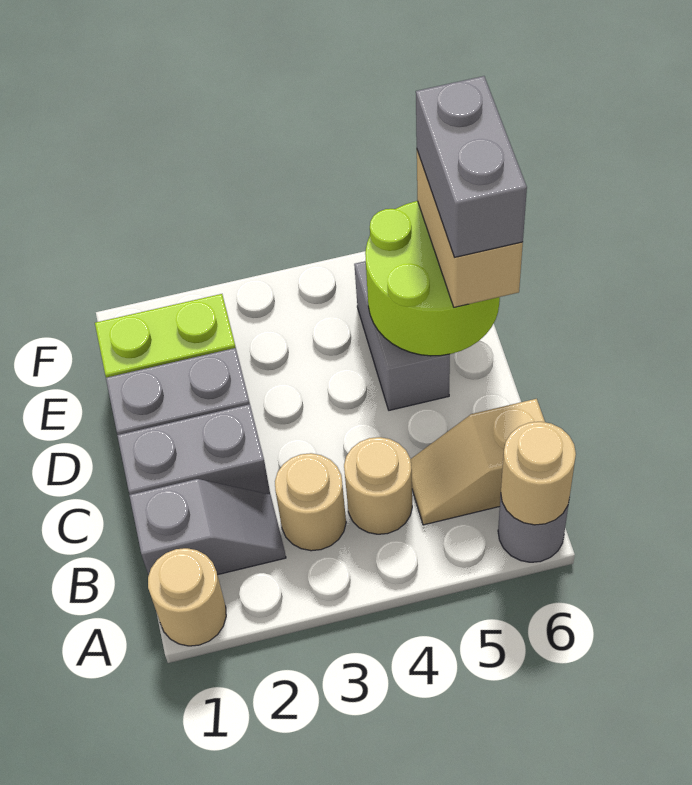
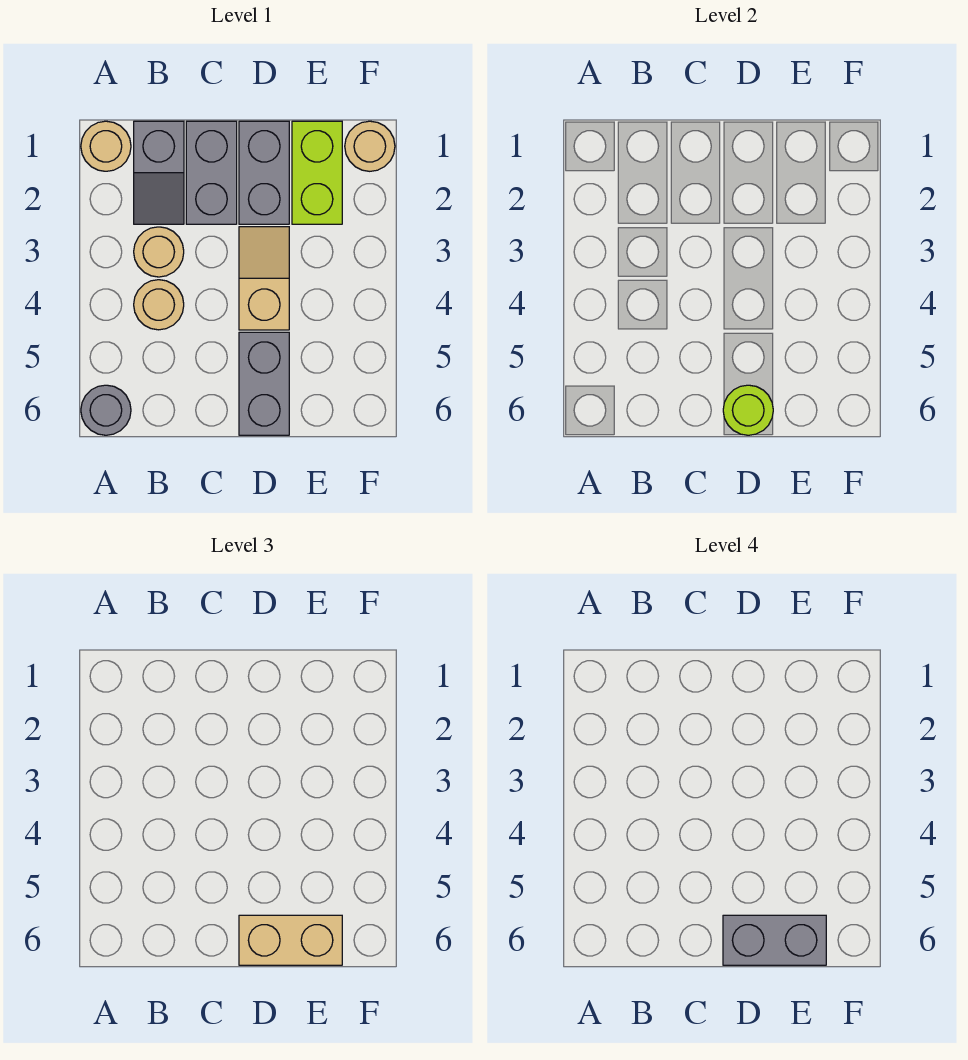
tan round brick A6 level 2 -> tan round brick F1 level 1
tan slope B5:B6 level 1 top 6 -> tan slope D3:D4 level 1 top 4
grey brick D5:E5 level 1 -> grey brick D5:D6 level 1
lime round brick D5:E6 level 2 -> lime round brick D6 level 2

